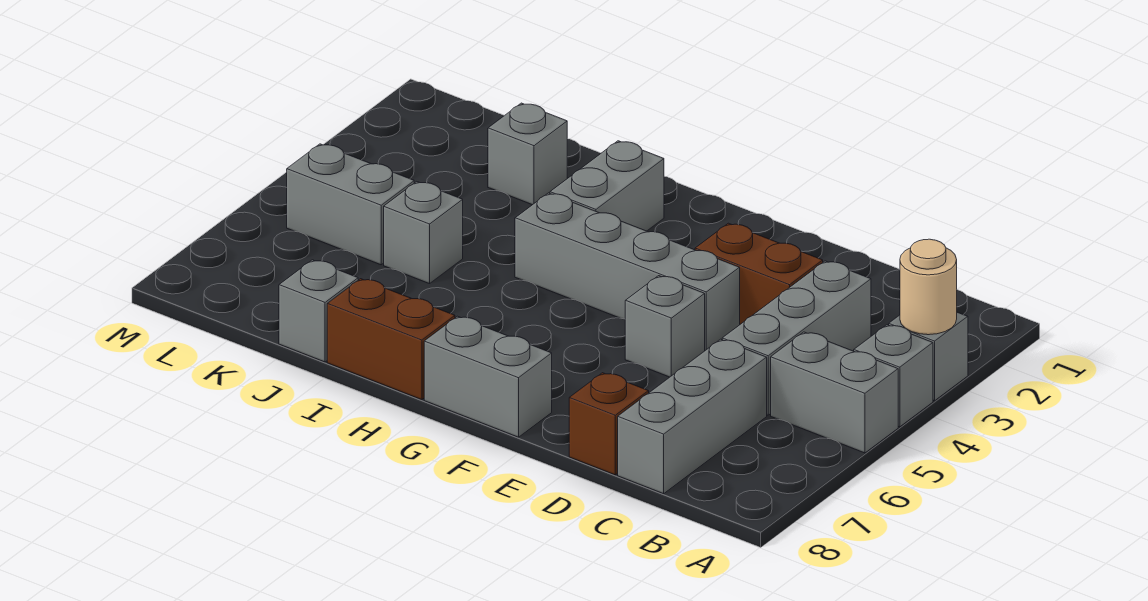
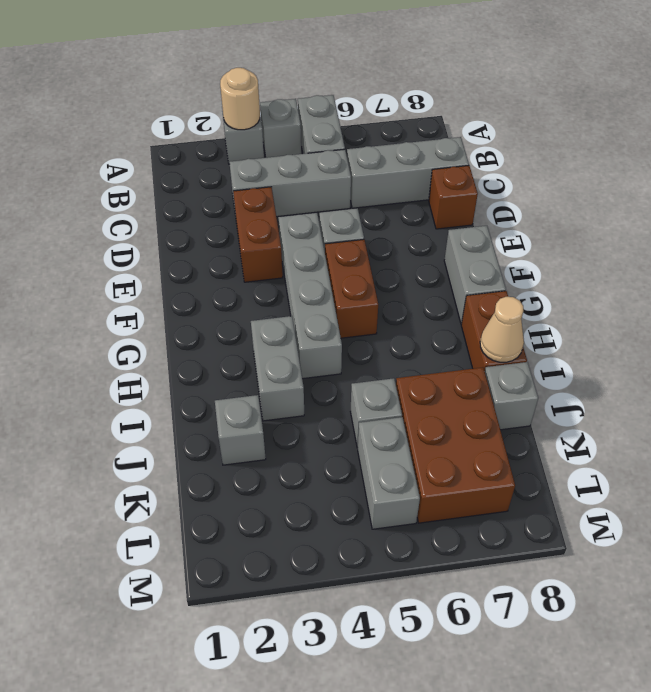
none -> brown brick F5:G5 level 1
grey brick H2:H3 level 1 -> grey brick H3:I3 level 1
none -> tan cone I8 level 2
none -> brown brick J6:L7 level 1

